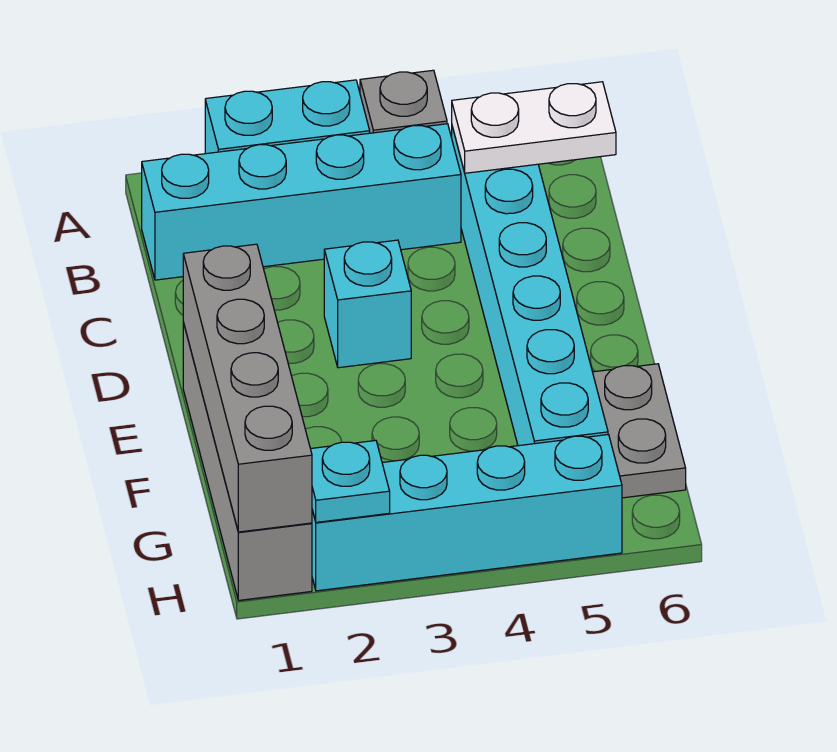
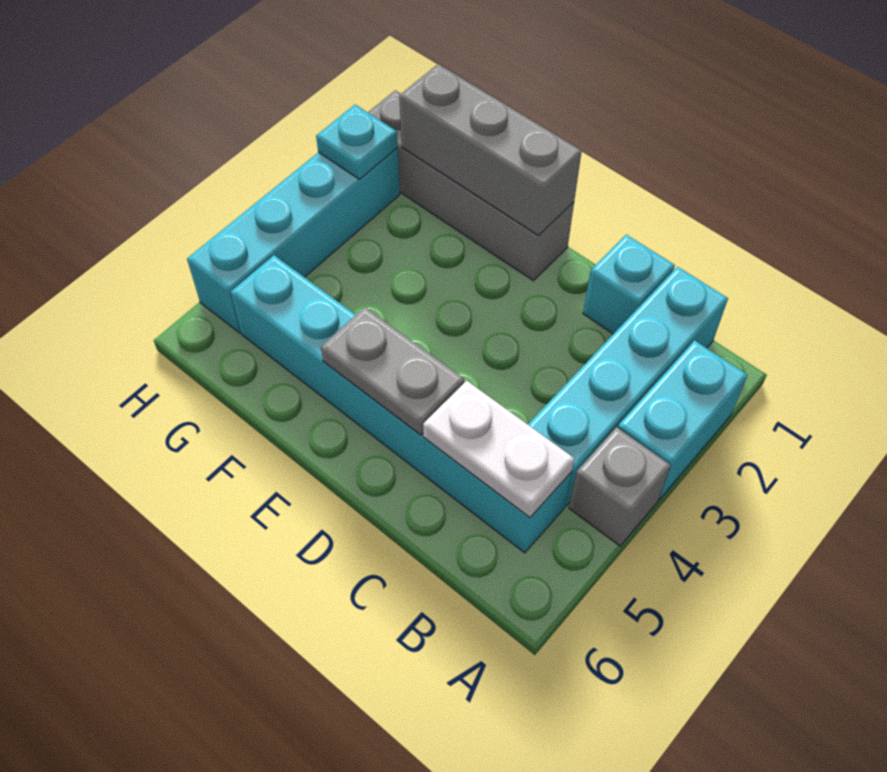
white plate B5:B6 level 2 -> white plate B5:C5 level 2
cyan brick D3 level 1 -> cyan brick C1 level 1
grey brick E1:H1 level 2 -> grey brick E1:G1 level 2
grey plate F6:G6 level 1 -> grey plate D5:E5 level 2

